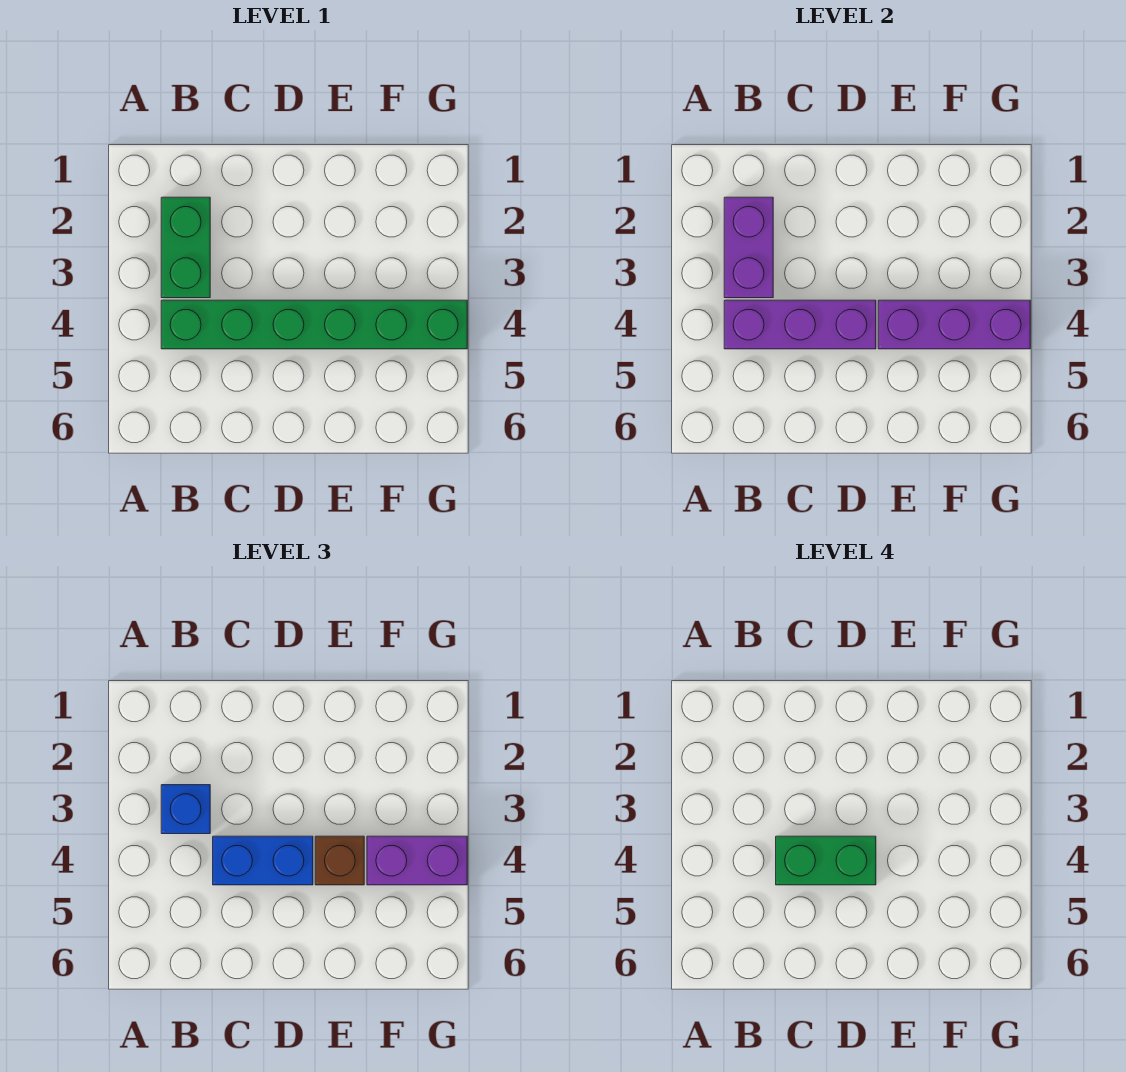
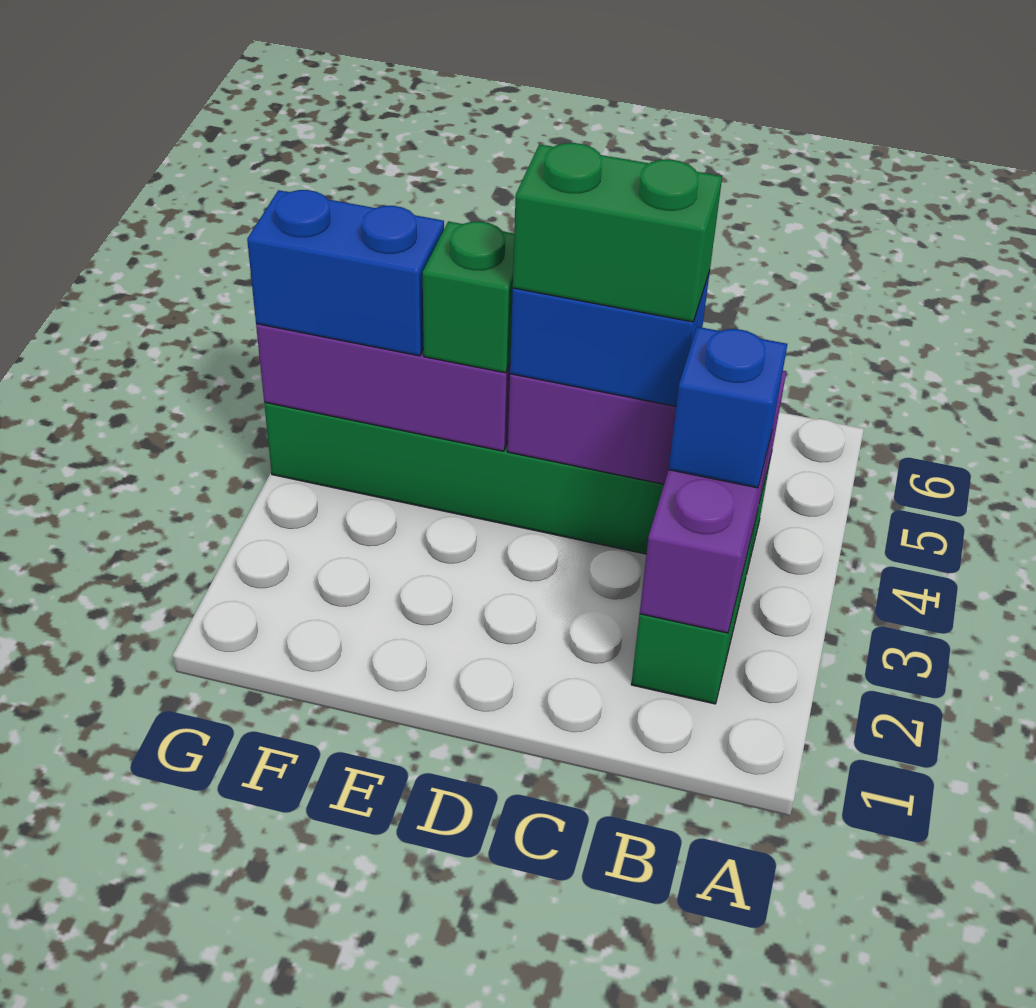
brown brick E4 level 3 -> green brick E4 level 3
purple brick F4:G4 level 3 -> blue brick F4:G4 level 3

